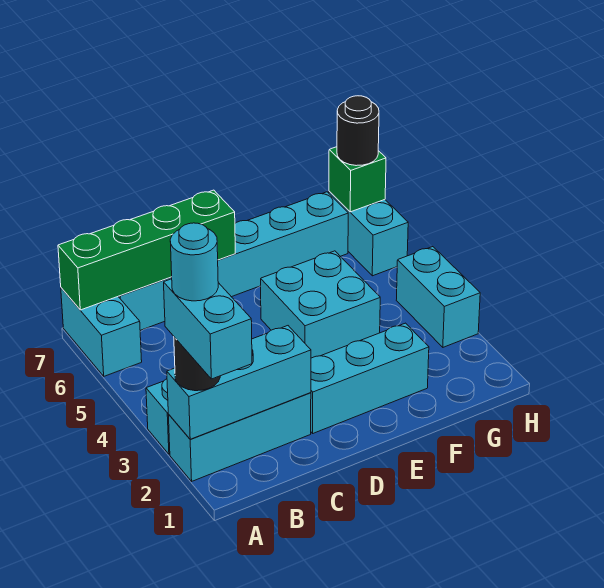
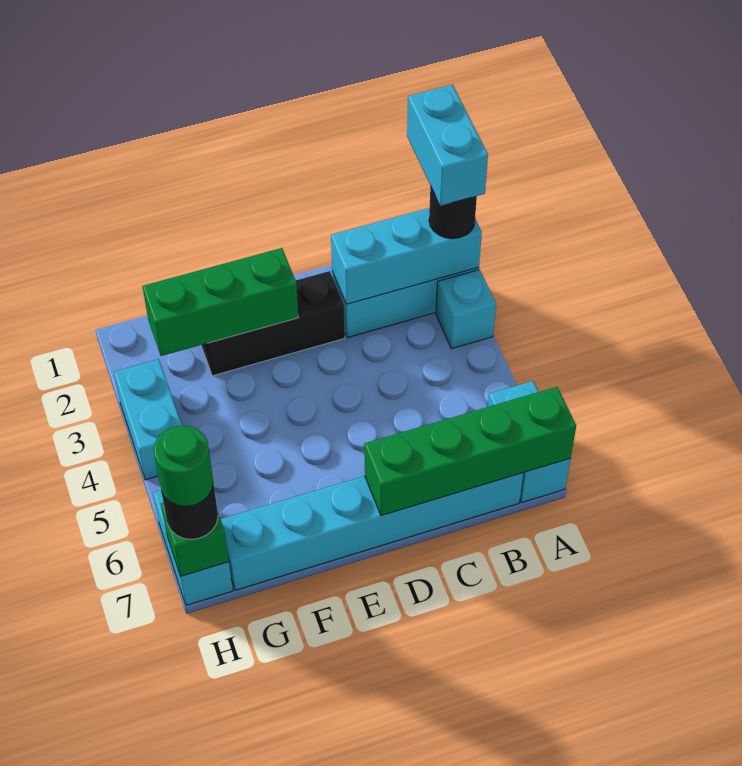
cyan round brick A2 level 5 -> none
cyan brick D2:F2 level 1 -> black brick D2:F2 level 1
none -> green brick E2:G2 level 2
cyan brick E4:F5 level 1 -> none
none -> green round brick H7 level 4

